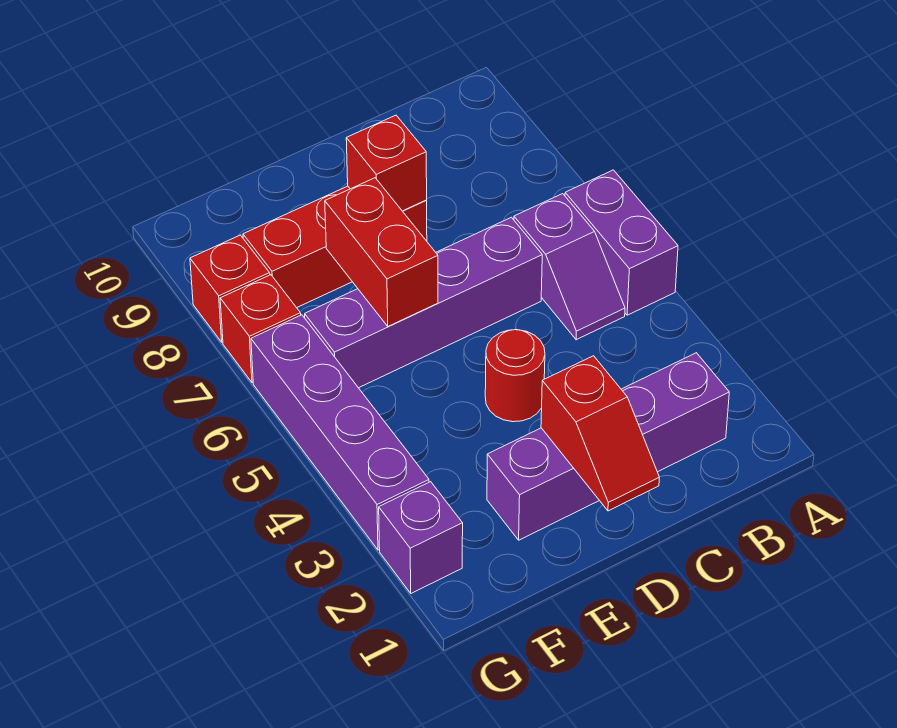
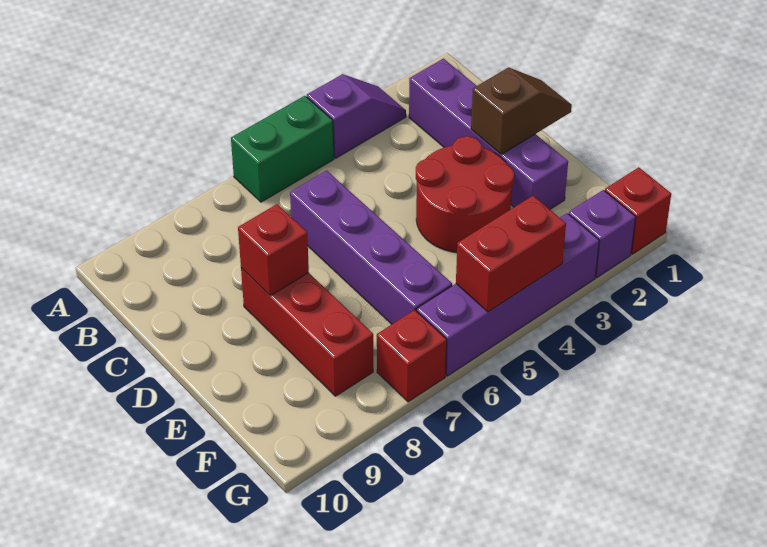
purple brick A5:A6 level 1 -> green brick A5:A6 level 1
purple slope B5:B6 level 1 top 6 -> purple slope A3:A4 level 1 top 4
red slope D1:D2 level 2 top 2 -> brown slope D1:D2 level 2 top 2
red round brick D4 level 1 -> red round brick D3:E4 level 1
red brick E6:E7 level 2 -> red brick G4:G5 level 2
red brick G8 level 1 -> red brick G1 level 1

